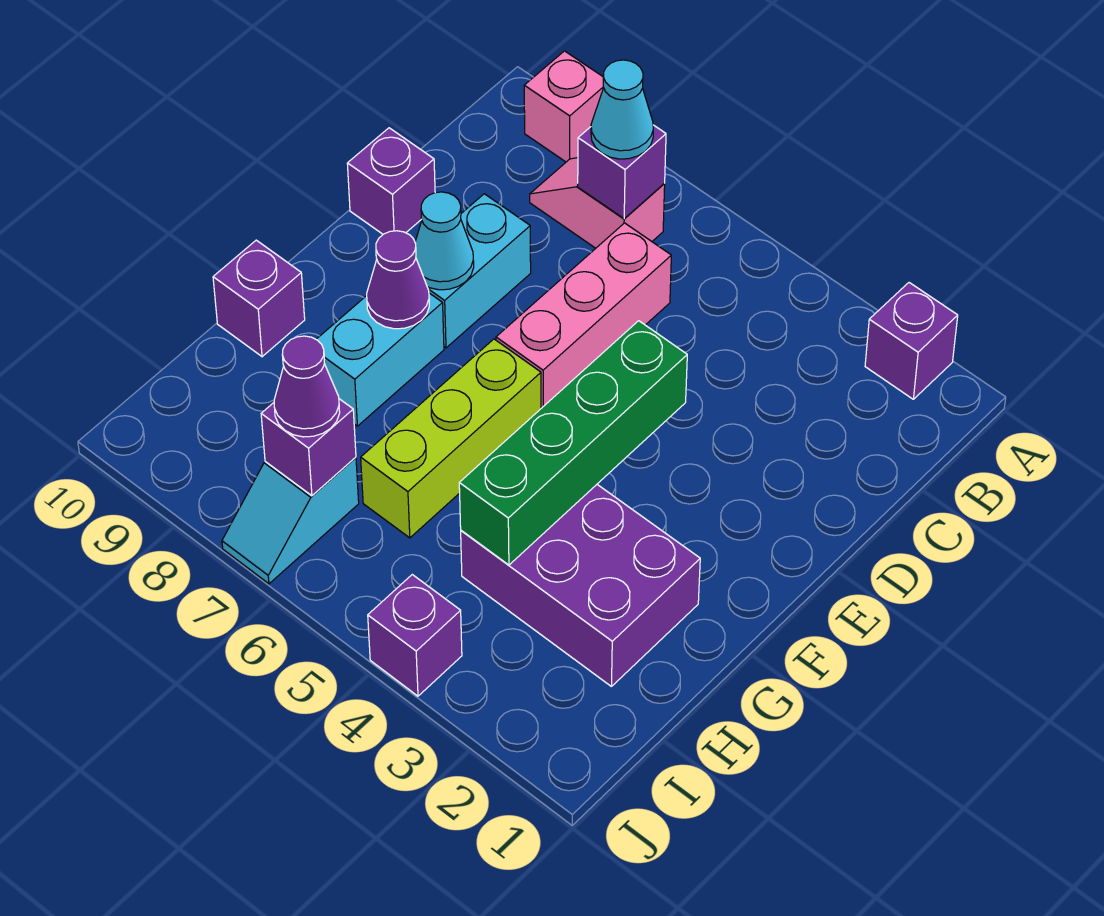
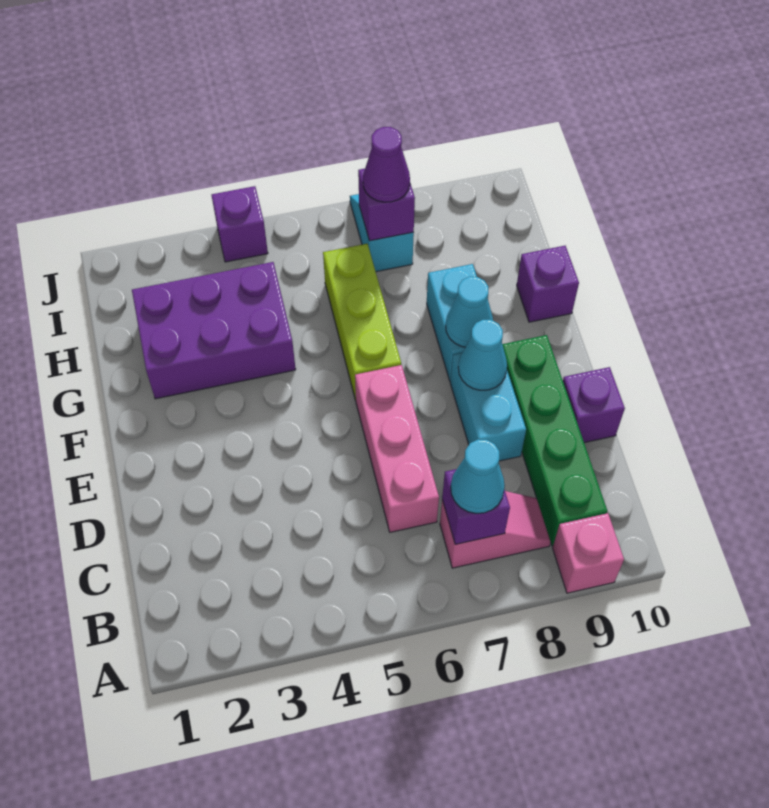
purple brick A2 level 1 -> none
green brick E4:H4 level 2 -> green brick B9:E9 level 1
purple cone F8 level 2 -> cyan cone F8 level 2

